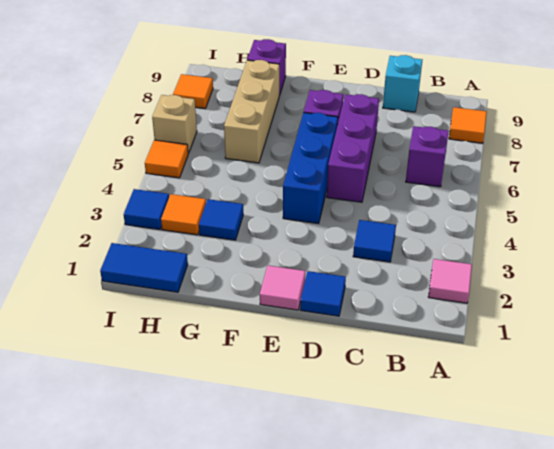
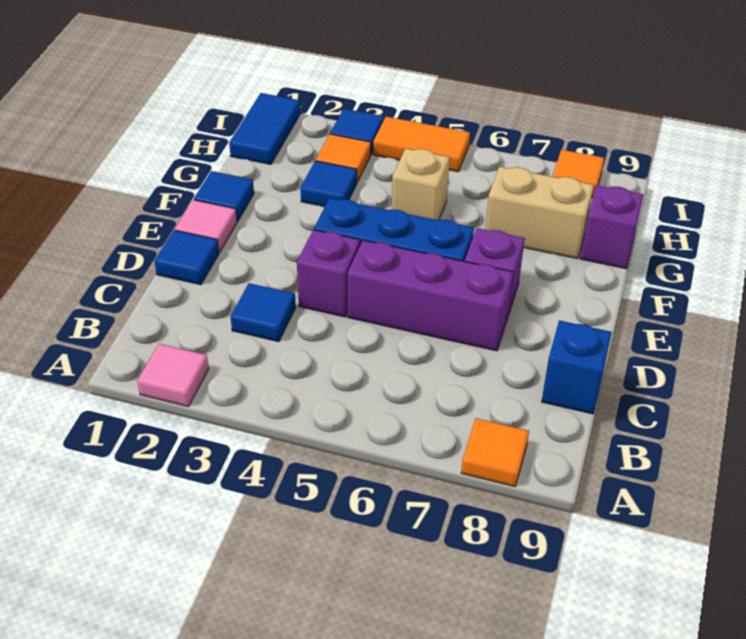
purple brick B6 level 1 -> purple brick D4 level 1
cyan brick C9 level 1 -> blue brick C9 level 1
none -> blue tile F1 level 1
tan brick G6:G8 level 1 -> tan brick G7:G8 level 1
orange tile I5 level 1 -> orange tile I4:I5 level 1
tan brick I6 level 1 -> tan brick G5 level 1

